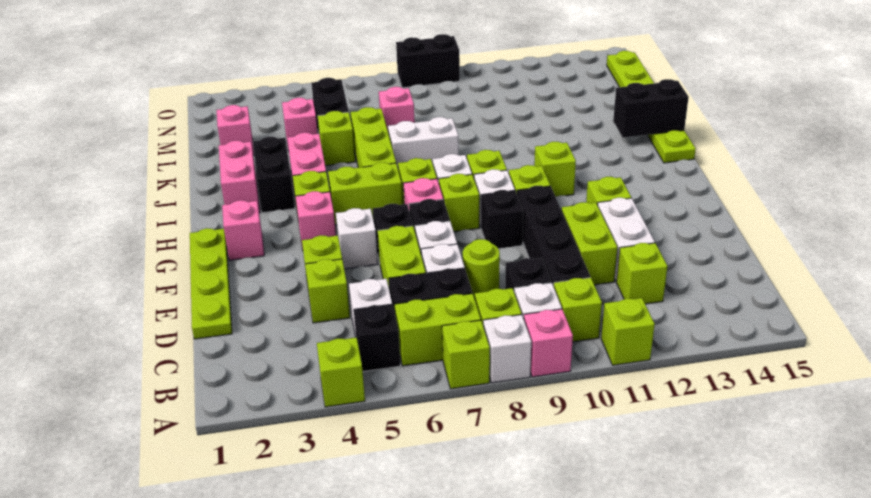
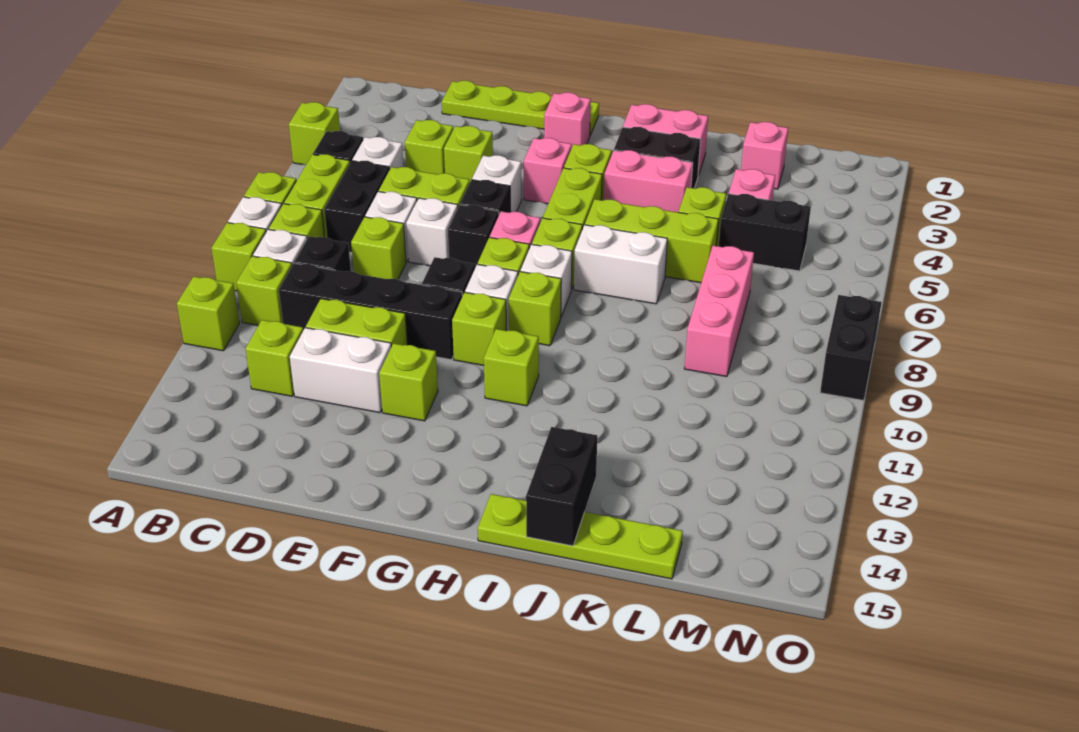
pink brick A9 level 1 -> lime brick A9 level 1
lime round brick D8 level 1 -> lime brick D8 level 1
lime plate I15:N15 level 1 -> lime plate I15:L15 level 1
white brick J7:J8 level 1 -> white brick I7:J7 level 1
pink brick L7 level 1 -> pink brick L7:L9 level 1

